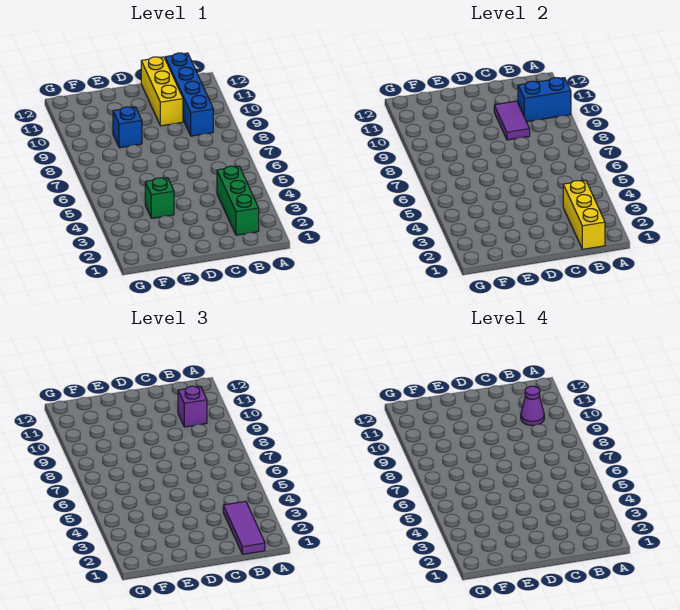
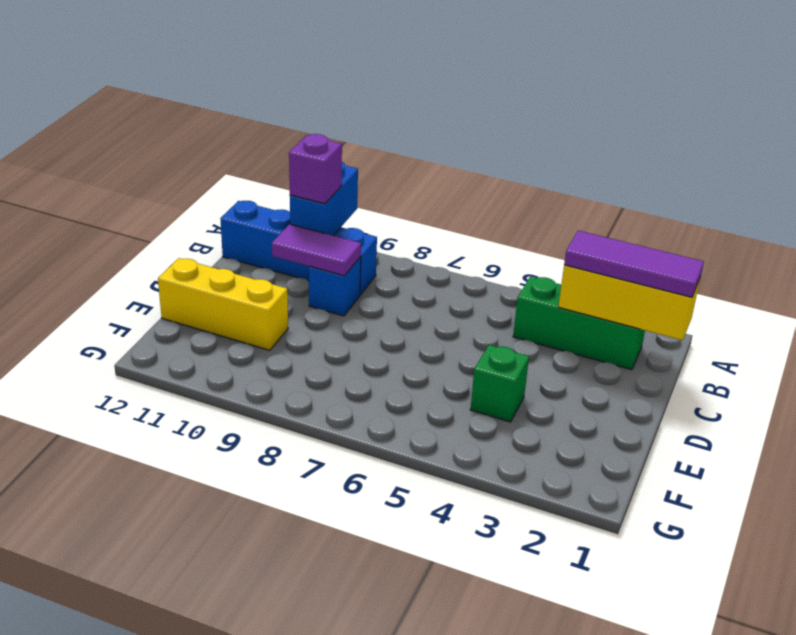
purple cone B10 level 4 -> none
yellow brick C10:C12 level 1 -> yellow brick E10:E12 level 1
blue brick E9 level 1 -> blue brick C9 level 1

